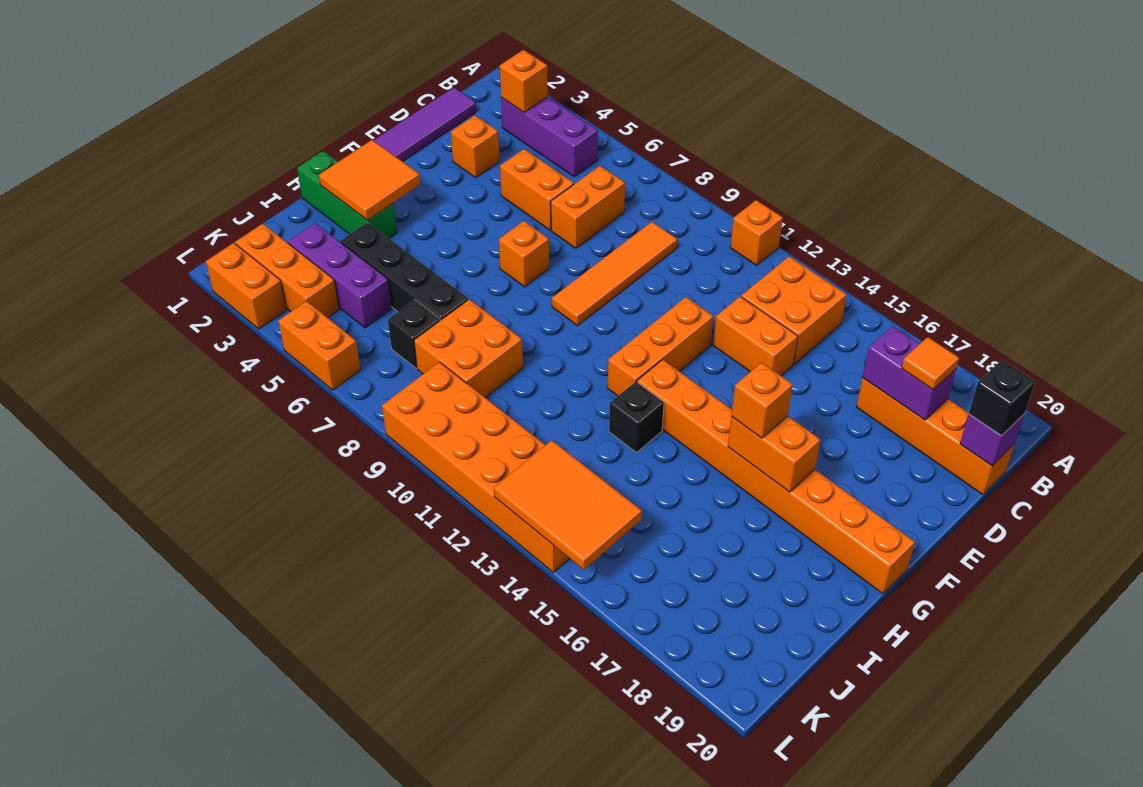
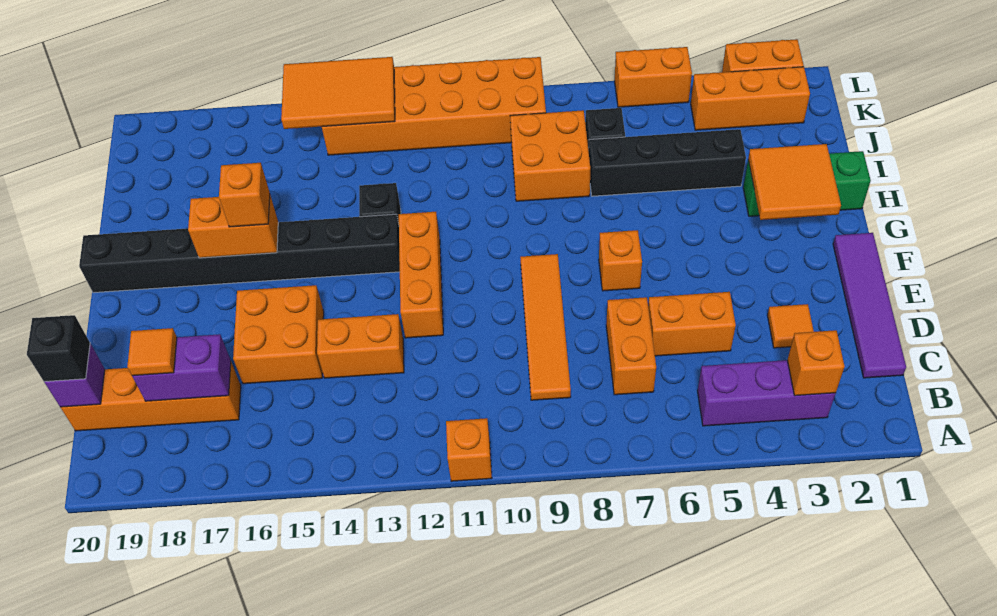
orange brick B13:C14 level 1 -> orange brick D15:E16 level 1
orange brick D3 level 1 -> orange tile D3 level 1
orange brick G13:G20 level 1 -> black brick G13:G20 level 1
purple brick J3:J5 level 1 -> none

